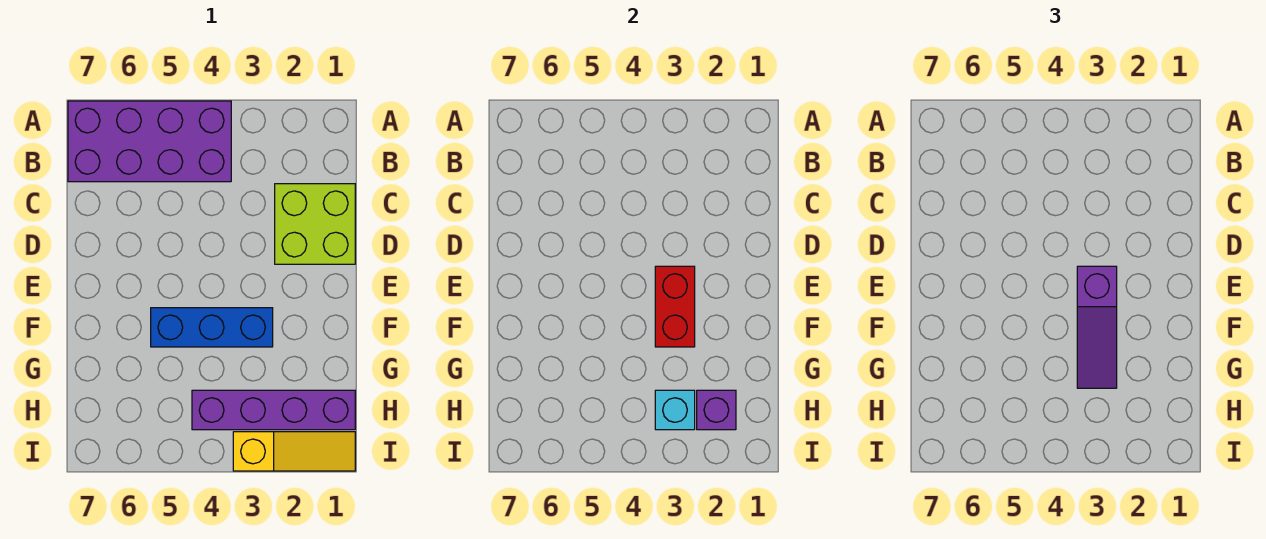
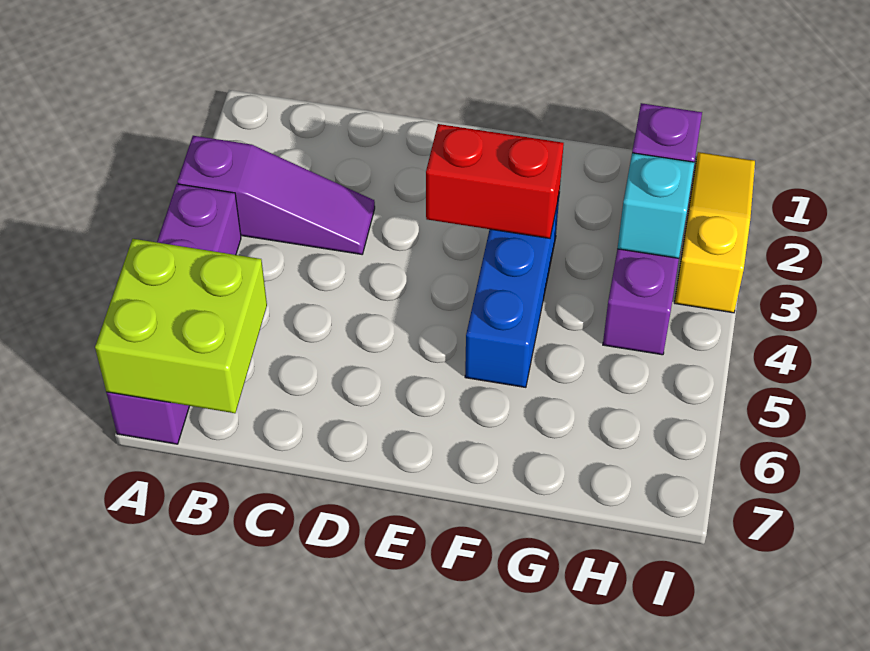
purple brick A4:B7 level 1 -> purple brick A4:A7 level 1
lime brick C1:D2 level 1 -> lime brick A6:B7 level 2
purple slope E3:G3 level 3 top E -> purple slope A3:C3 level 1 top A

